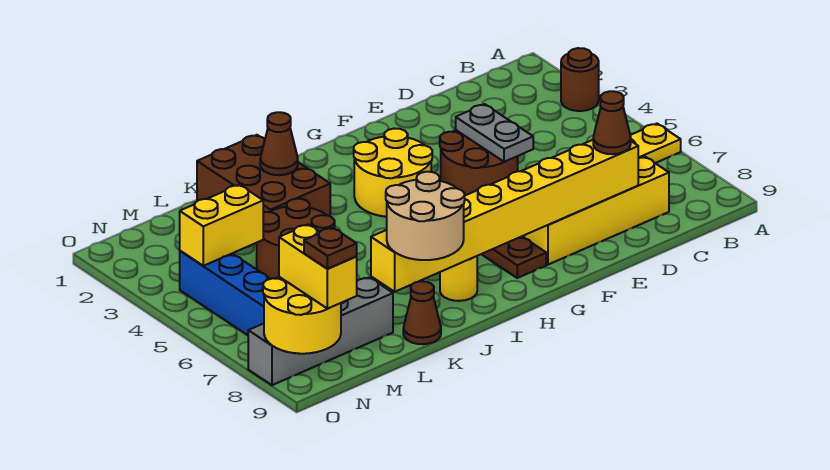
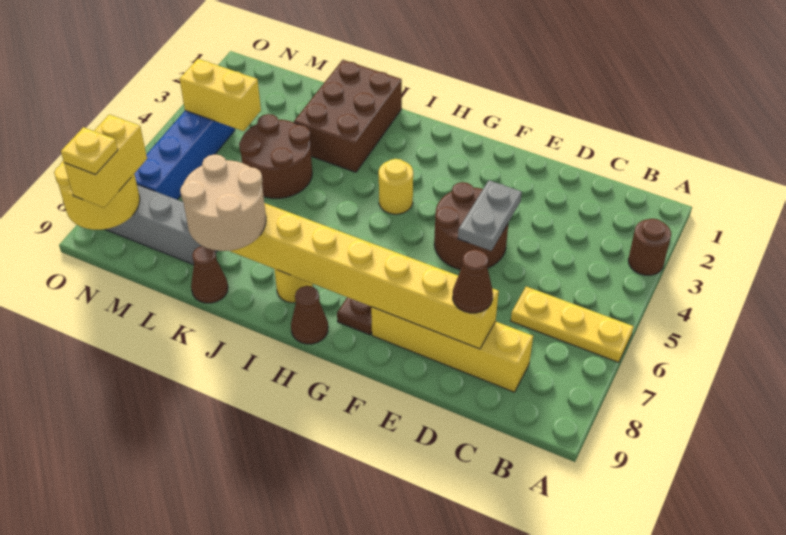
yellow round brick G3:H4 level 1 -> yellow round brick H4 level 1
brown cone J2 level 2 -> brown cone H9 level 1
brown plate N9 level 4 -> yellow plate N9 level 4

